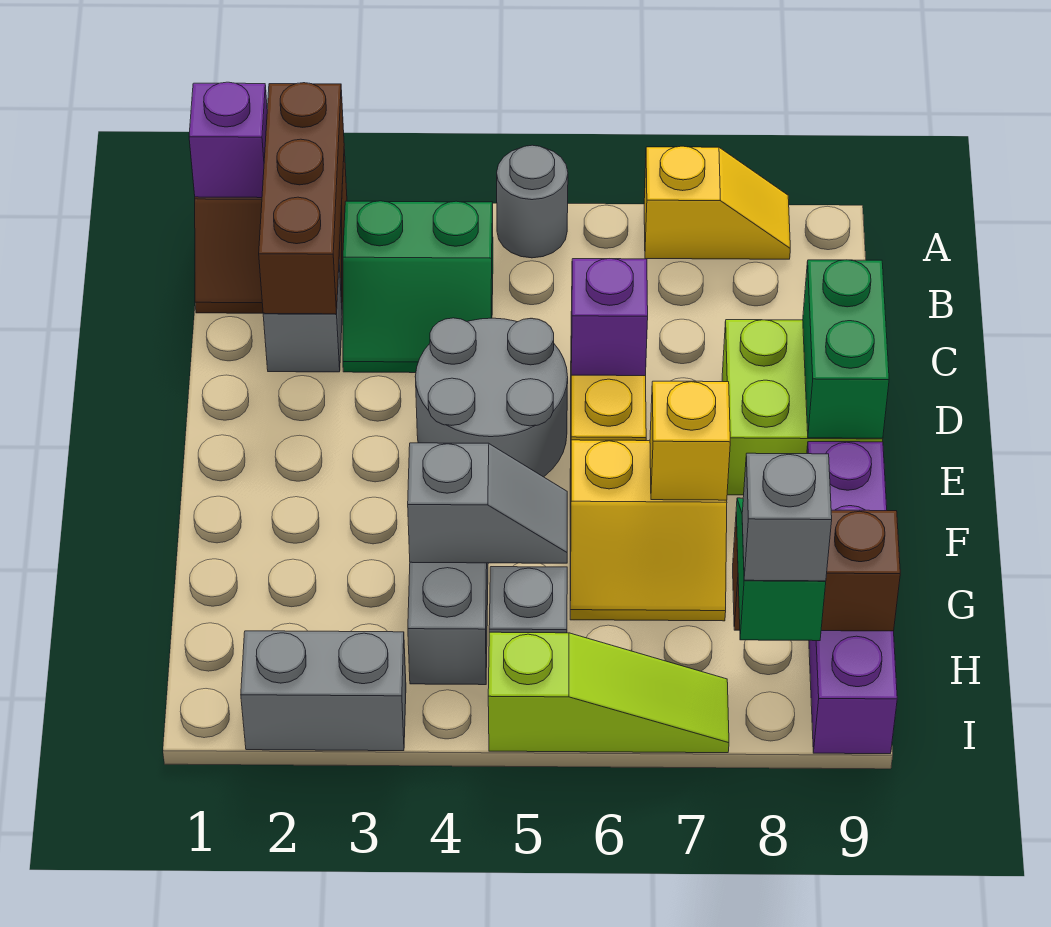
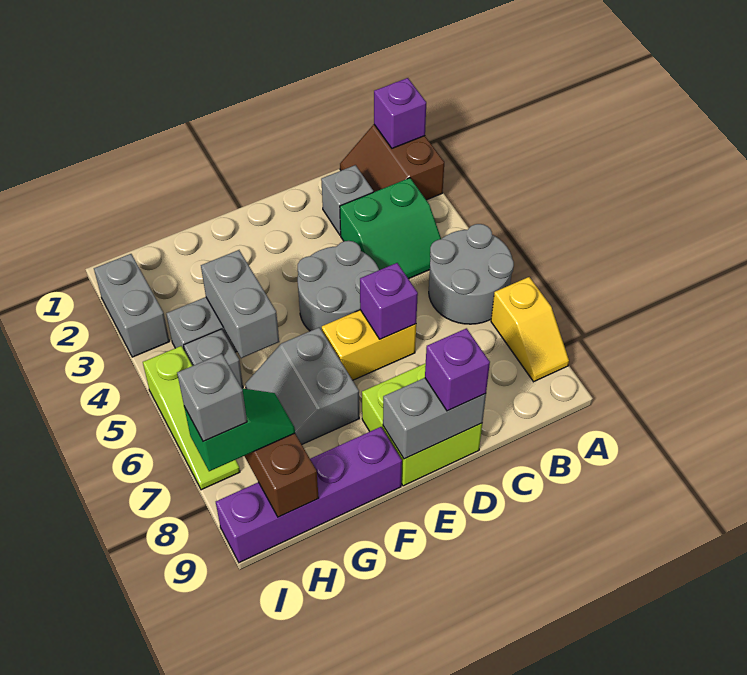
brown brick A2:C2 level 2 -> none
grey round brick A5 level 1 -> grey round brick A5:B6 level 1
green slope B3:C4 level 1 top B -> green slope B3:C4 level 1 top 3
green brick D9:E9 level 2 -> grey brick D9:E9 level 2
none -> purple brick D9 level 3
yellow slope F6:G7 level 1 top F -> grey slope F6:G7 level 1 top F
yellow brick F7 level 2 -> none
grey slope G4:G5 level 2 top 4 -> grey brick G4:G5 level 2

